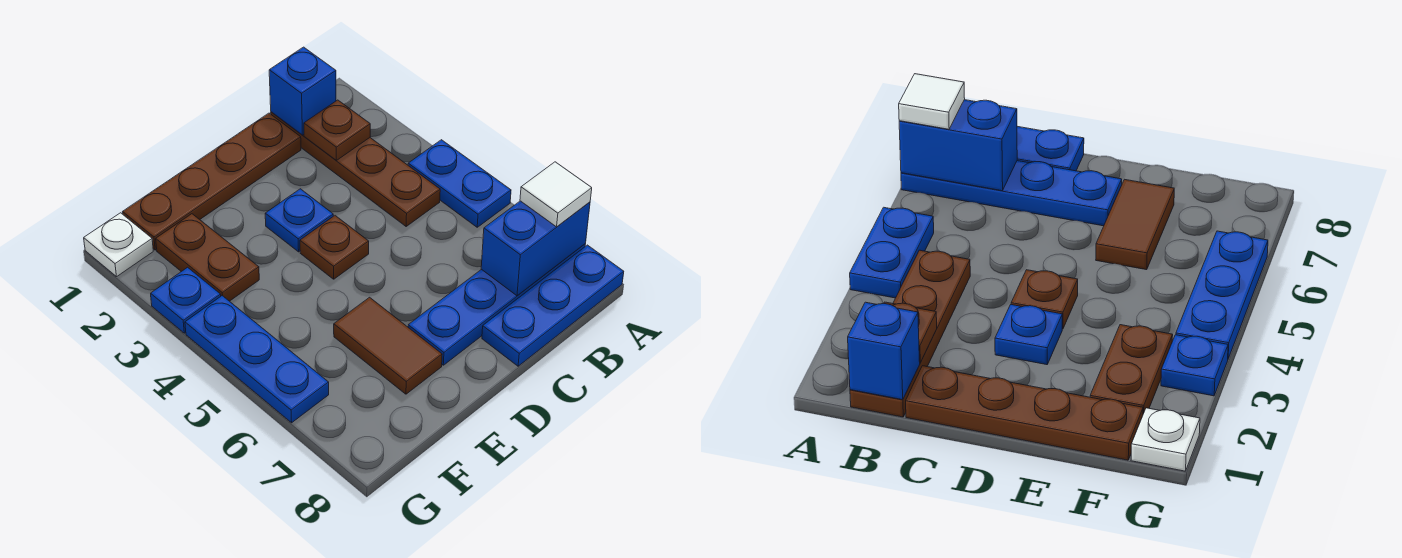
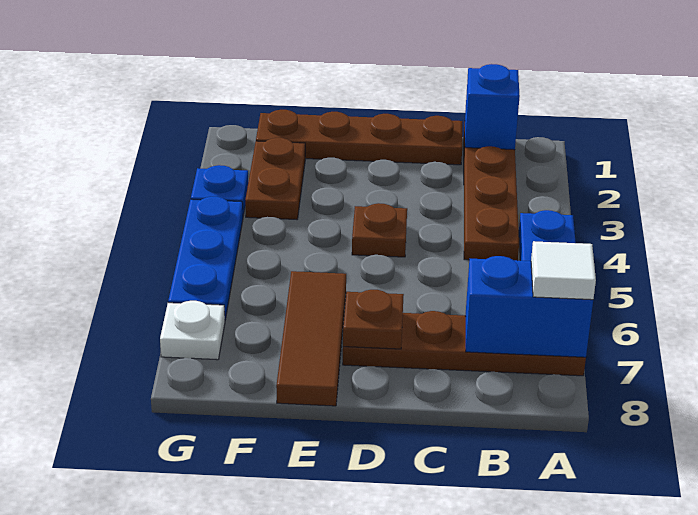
blue plate A7:D7 level 1 -> brown plate A7:D7 level 1
blue plate A8:C8 level 1 -> none
brown plate B2 level 2 -> brown plate D7 level 2
blue plate D3 level 1 -> none
brown tile E6:E7 level 1 -> brown tile E6:E8 level 1
white plate G1 level 1 -> white plate G7 level 1

